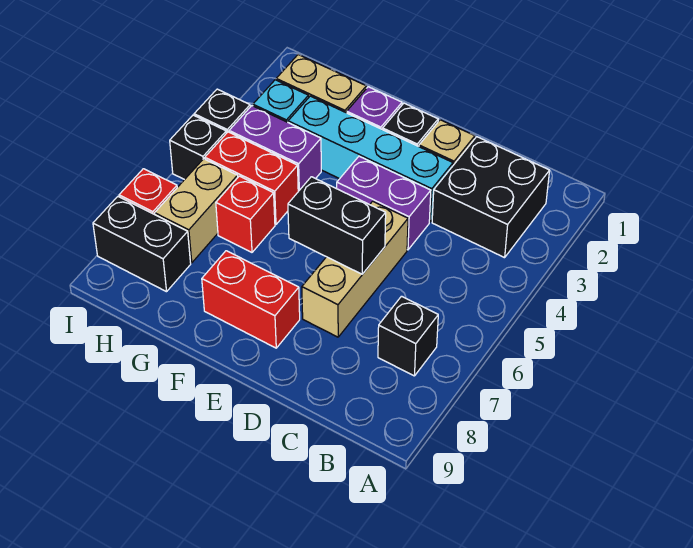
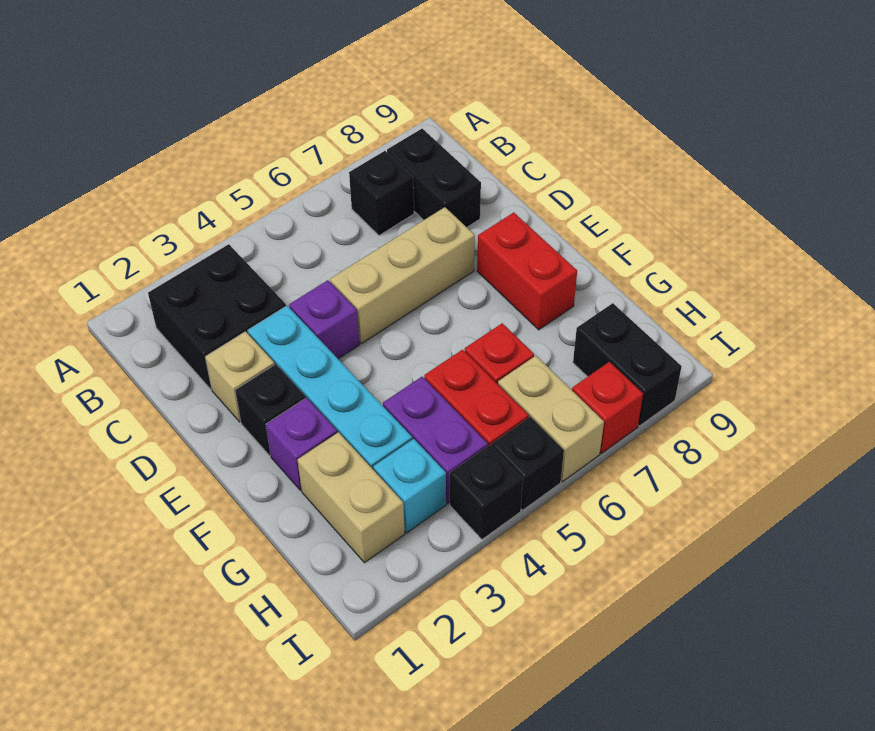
purple brick D4:E4 level 1 -> purple brick D4 level 1
black brick D6:E6 level 2 -> black brick B8:C8 level 1
tan brick H6:H7 level 1 -> tan brick H6:I6 level 1

